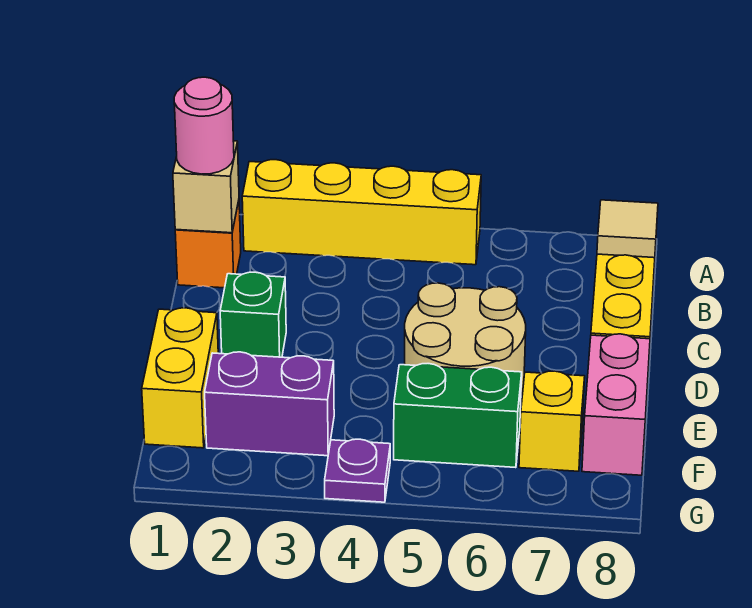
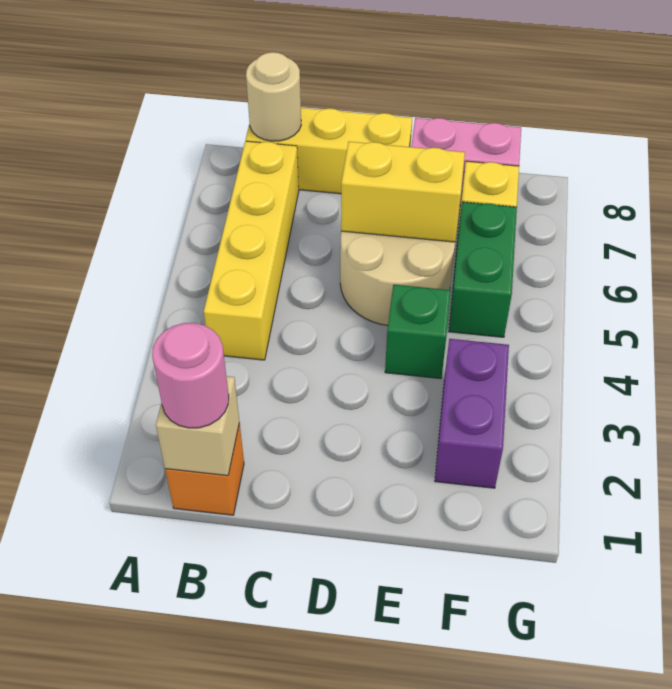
yellow brick A2:A5 level 1 -> yellow brick B4:B7 level 1
tan tile B8 level 2 -> tan round brick B8 level 2
green brick D2 level 1 -> green brick E4 level 1
yellow brick E1:F1 level 1 -> yellow brick D6:E6 level 2
purple plate G4 level 1 -> none

